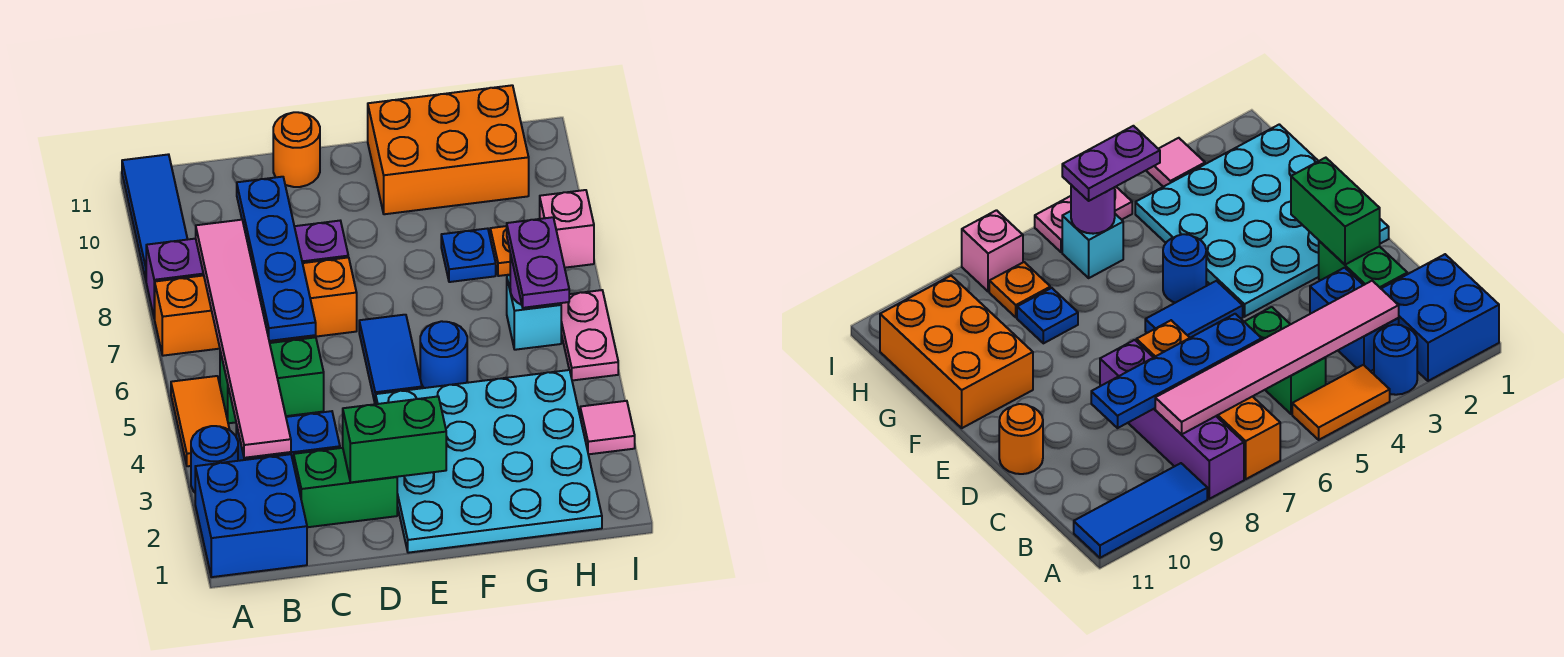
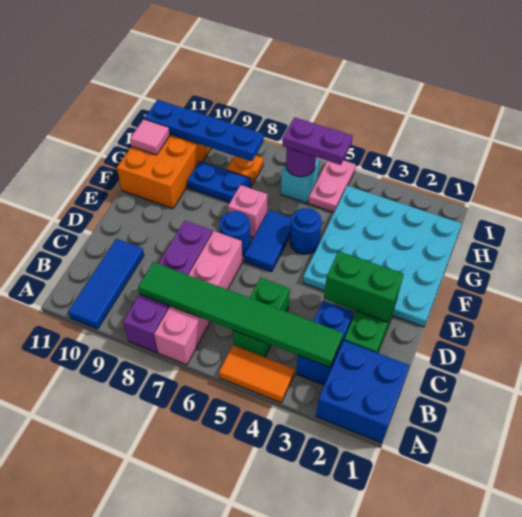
blue round brick A3 level 1 -> blue round brick E7 level 1
orange brick A7:D7 level 1 -> pink brick A7:D7 level 1
blue tile A9:A11 level 1 -> blue tile A10:C10 level 1
pink tile B3:B8 level 2 -> green tile B3:B8 level 2
blue plate C6:C9 level 2 -> blue plate H8:H11 level 2
green brick D2:E2 level 2 -> green brick D2:D3 level 2
orange round brick D11 level 1 -> none
blue tile E5:E6 level 1 -> blue tile E6:F6 level 1
blue plate G8 level 1 -> blue plate G8:G9 level 1
pink tile I3 level 1 -> pink tile G11 level 2
pink plate I5:I6 level 1 -> pink plate H5:I5 level 1
pink brick I8 level 1 -> pink brick F7 level 1

